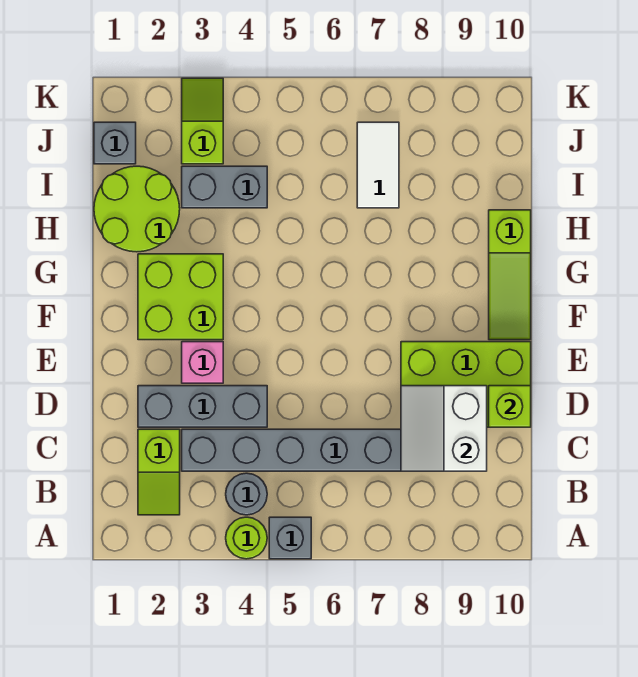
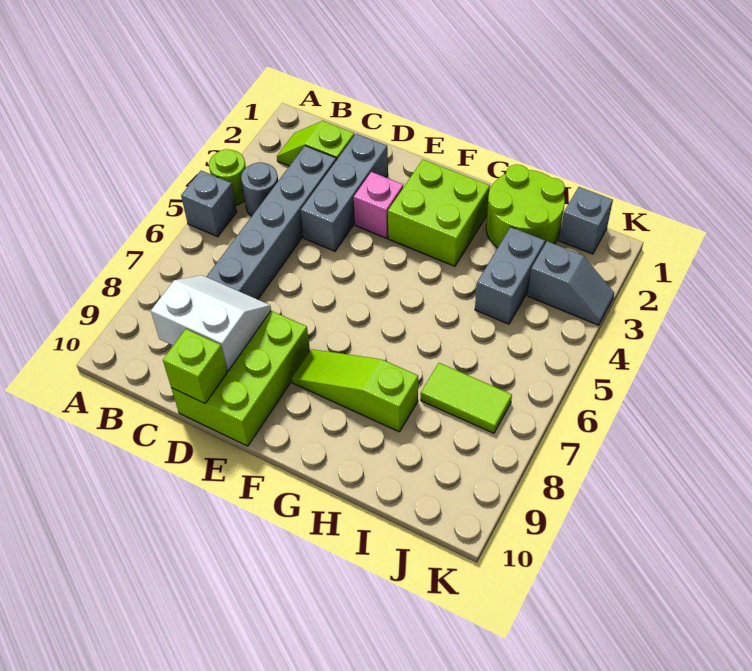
lime slope F10:H10 level 1 top H -> lime slope F8:H8 level 1 top H
white tile I7:J7 level 1 -> lime tile I7:J7 level 1
lime slope J3:K3 level 1 top J -> grey slope J3:K3 level 1 top J

